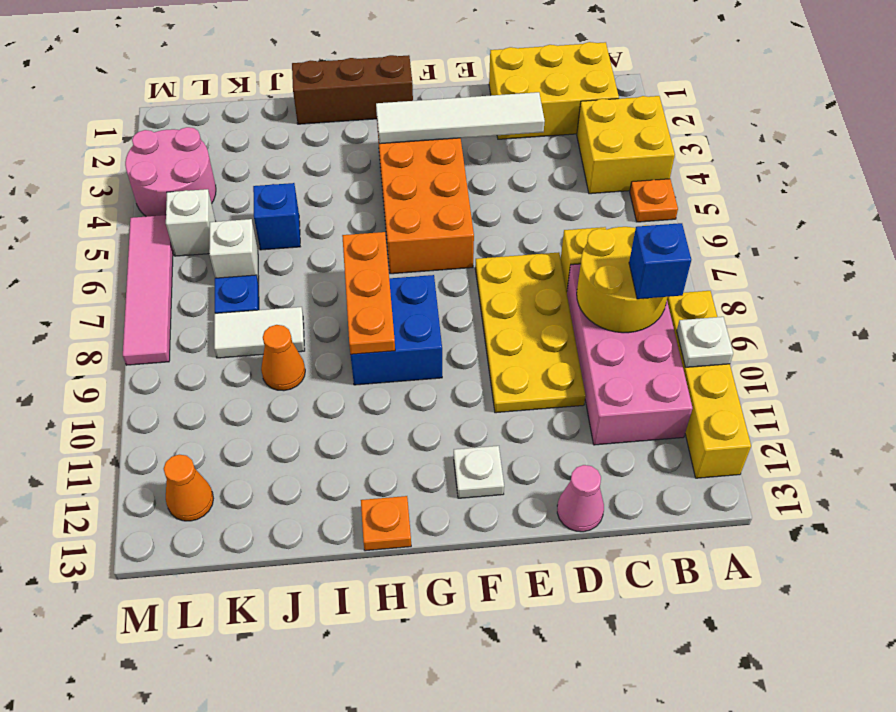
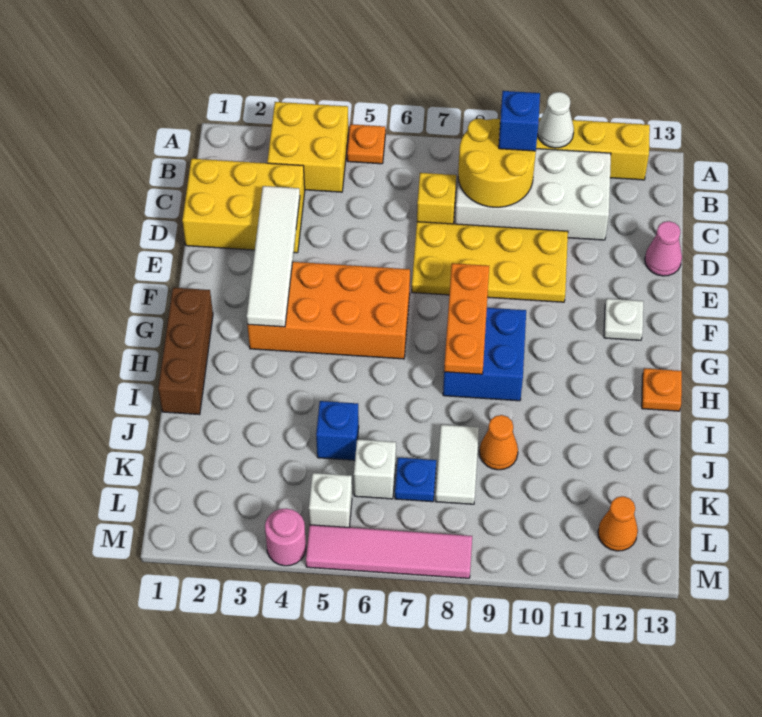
white plate A10 level 2 -> white cone A10 level 2
yellow brick B1:D2 level 1 -> yellow brick C1:D3 level 1
pink brick B8:C11 level 1 -> white brick B8:C11 level 1
orange plate H7:H9 level 2 -> orange plate F8:H8 level 2
pink round brick L3:M4 level 1 -> pink round brick M4 level 1

